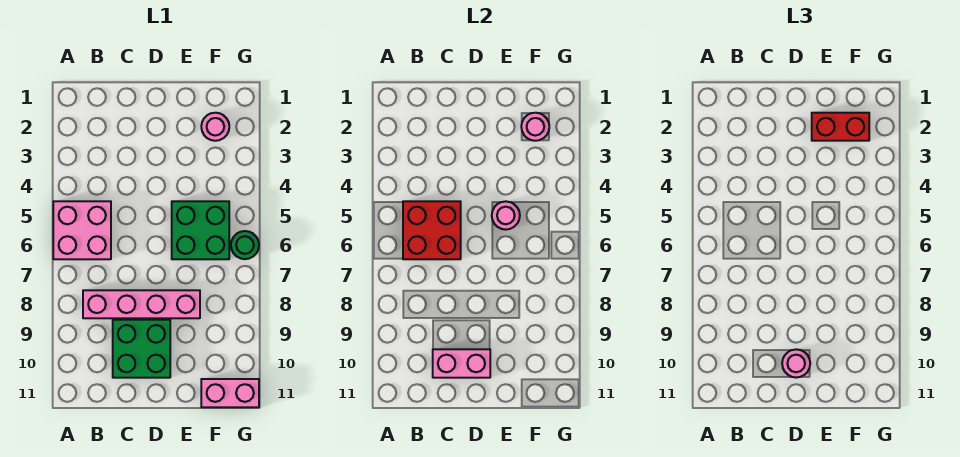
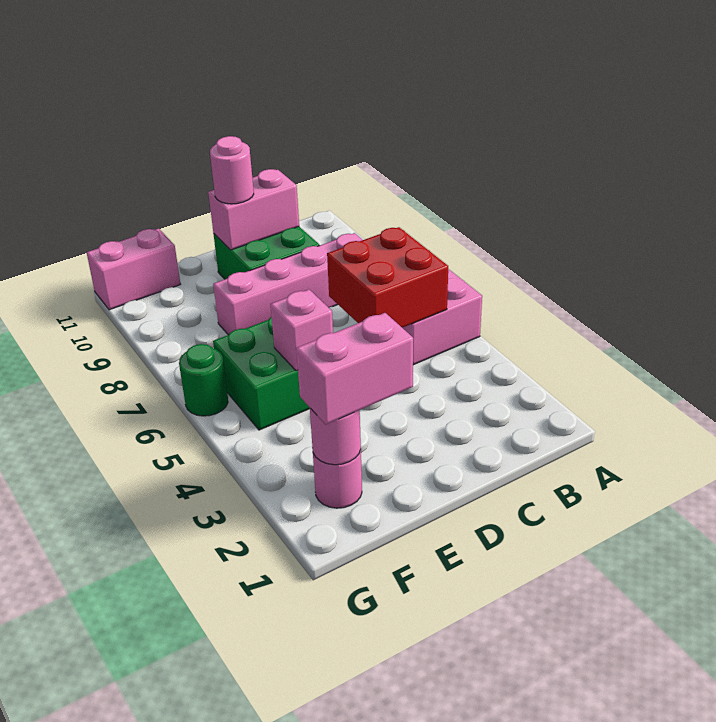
red brick E2:F2 level 3 -> pink brick E2:F2 level 3
pink round brick E5 level 2 -> pink brick E5 level 2

